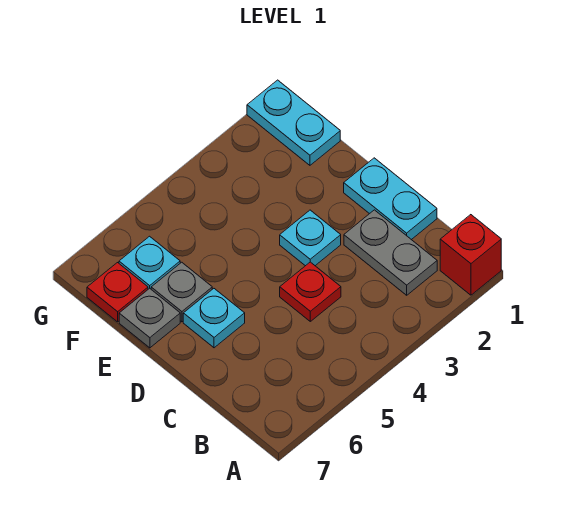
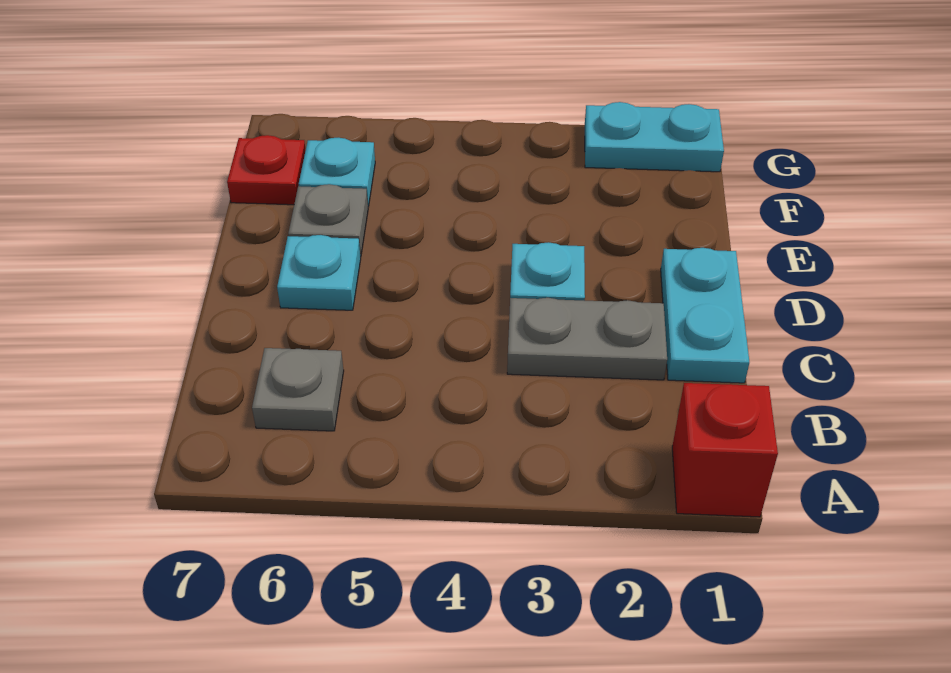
grey plate B2:C2 level 1 -> grey plate C2:C3 level 1
red plate C4 level 1 -> none
grey plate E7 level 1 -> grey plate B6 level 1
cyan plate F1:G1 level 1 -> cyan plate G1:G2 level 1

